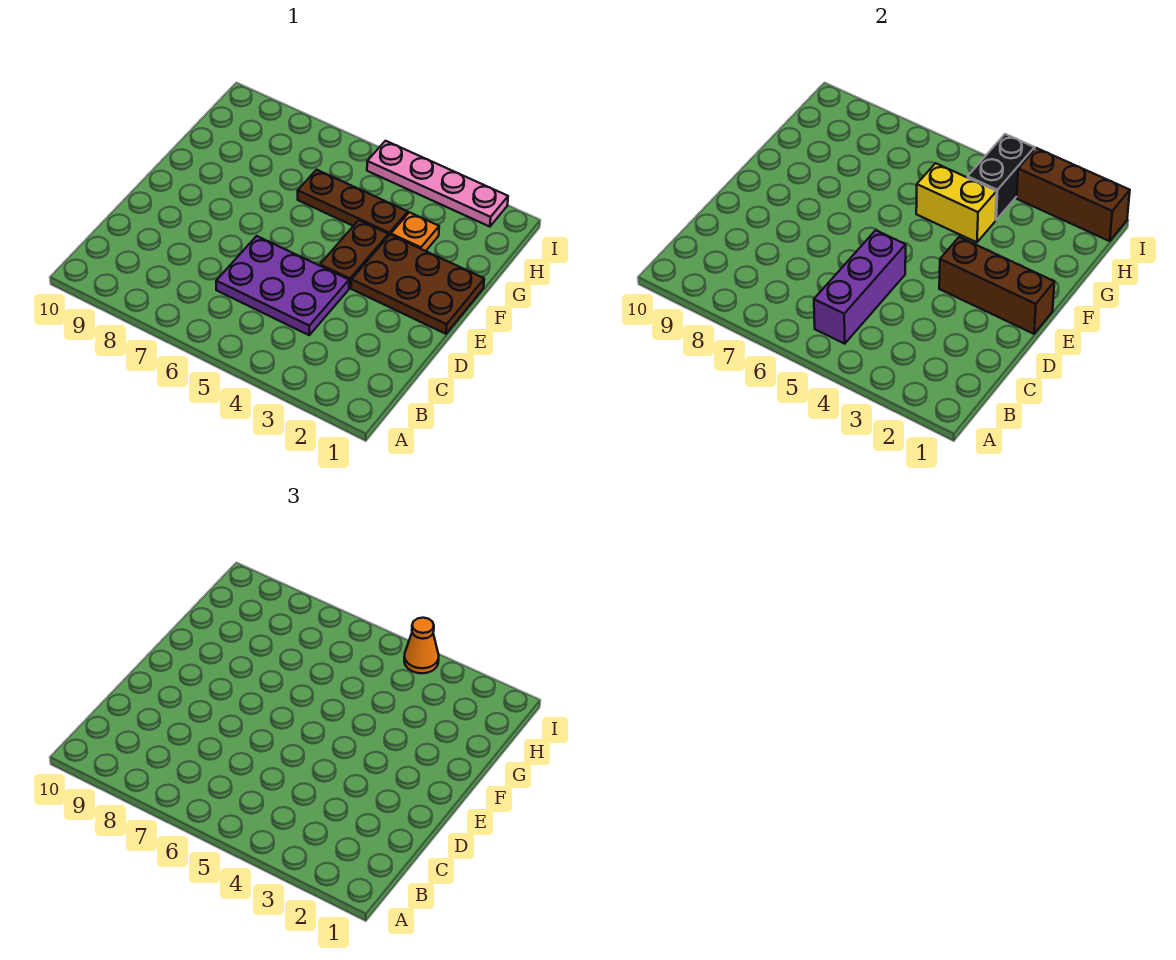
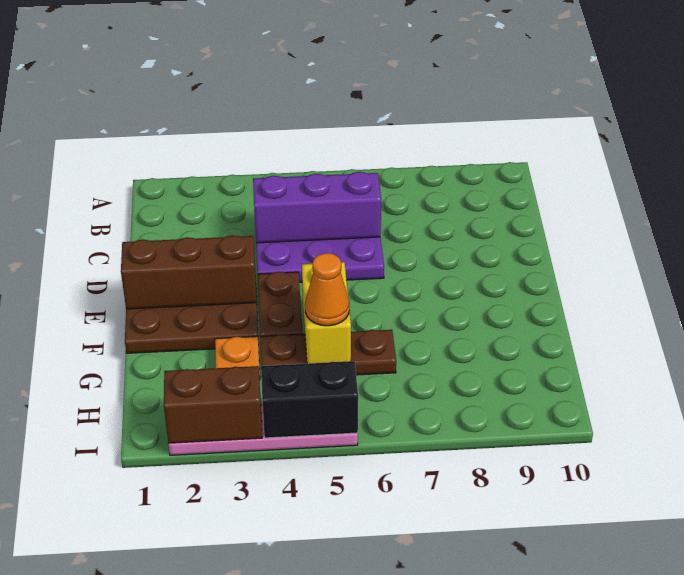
purple brick B5:D5 level 2 -> purple brick C4:C6 level 2
yellow brick G4:G5 level 2 -> yellow brick F5:G5 level 2
black brick H4:I4 level 2 -> black brick I4:I5 level 2
brown brick I1:I3 level 2 -> brown brick I2:I3 level 2
orange cone I4 level 3 -> orange cone G5 level 3

